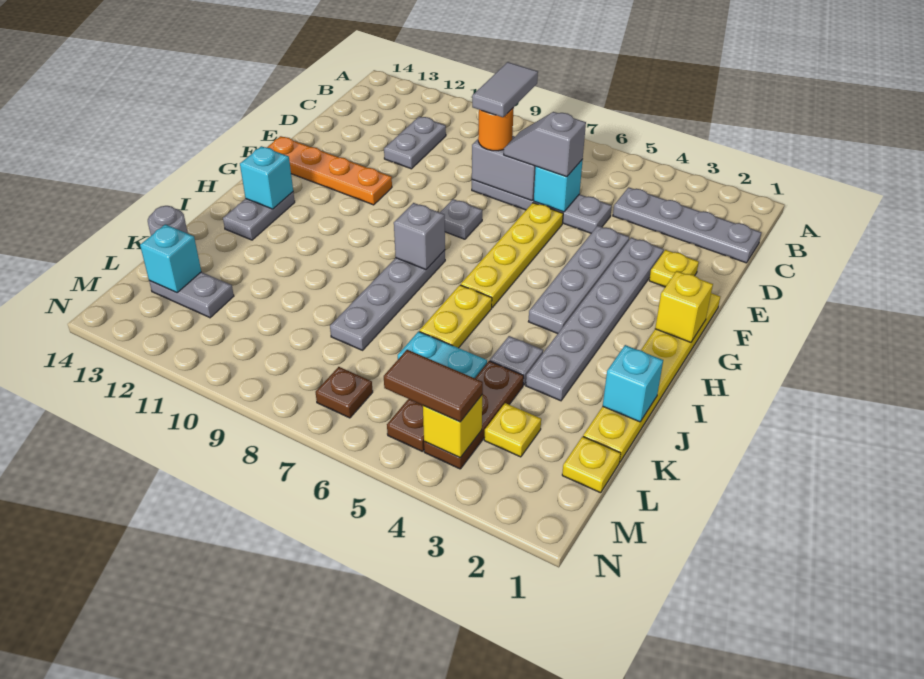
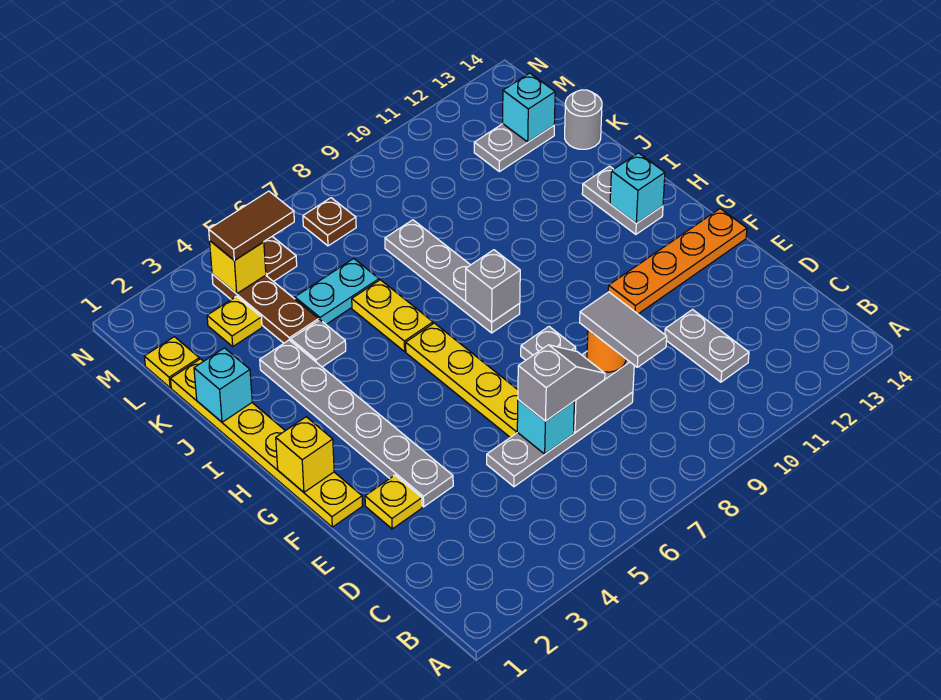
grey plate C1:C4 level 1 -> none
grey plate E4:H4 level 1 -> none

